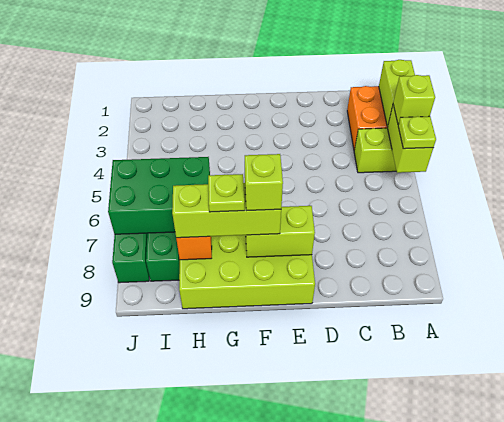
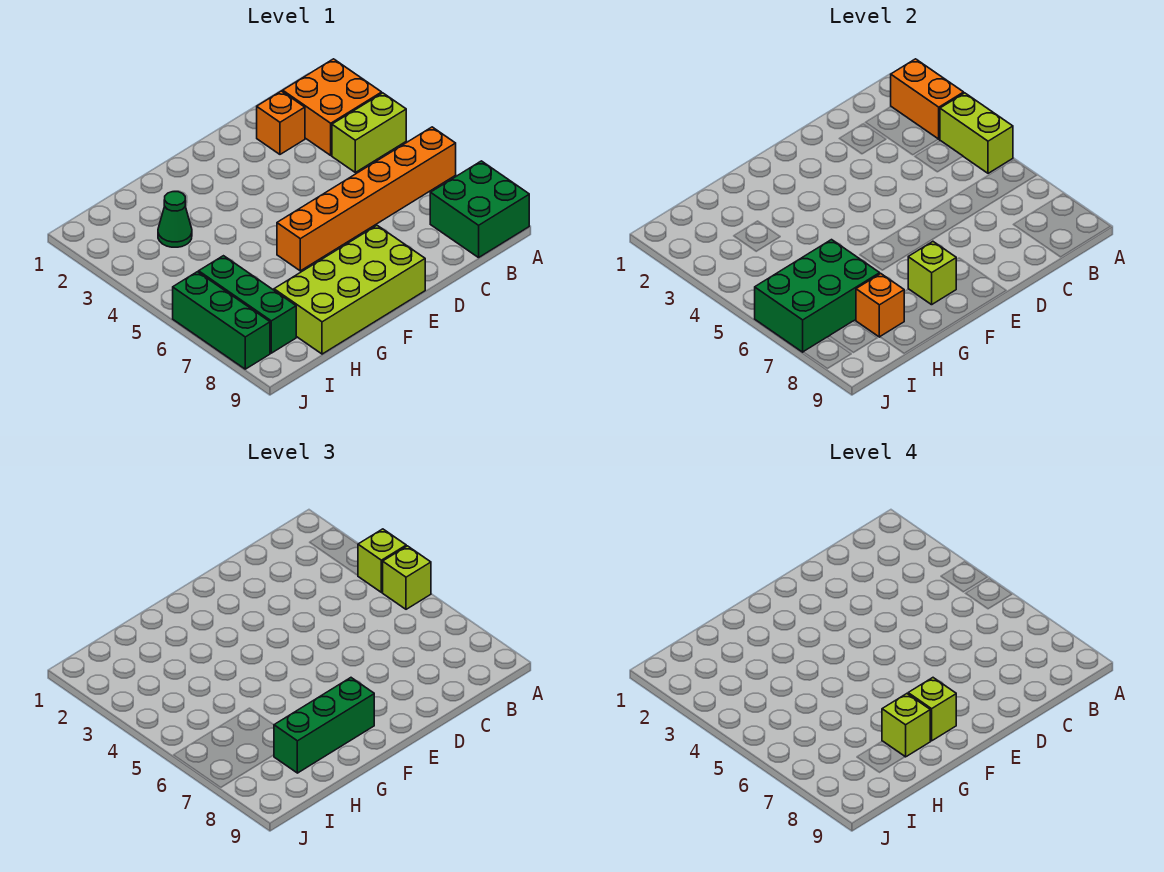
lime brick A2:A3 level 2 -> orange brick A2:A3 level 2
lime plate A5 level 3 -> lime brick A5 level 3
none -> orange brick A6:F6 level 1
none -> green brick A8:B9 level 1
none -> orange brick C2 level 1
lime brick E8:F8 level 2 -> lime brick F8 level 2
lime brick F8:H8 level 3 -> green brick F8:H8 level 3
lime plate G8 level 4 -> lime brick G8 level 4
none -> green cone H3 level 1

